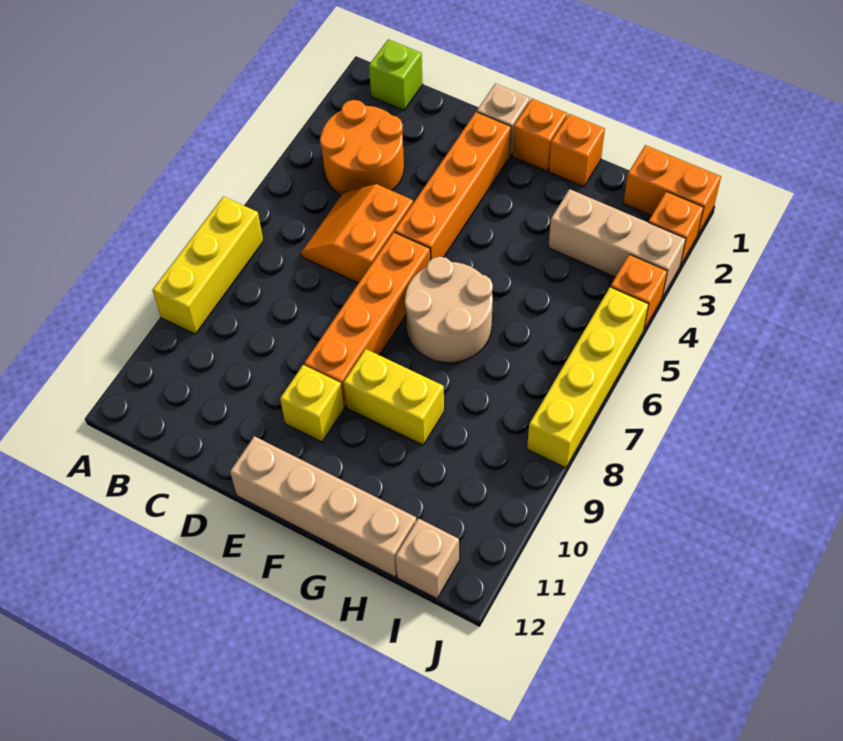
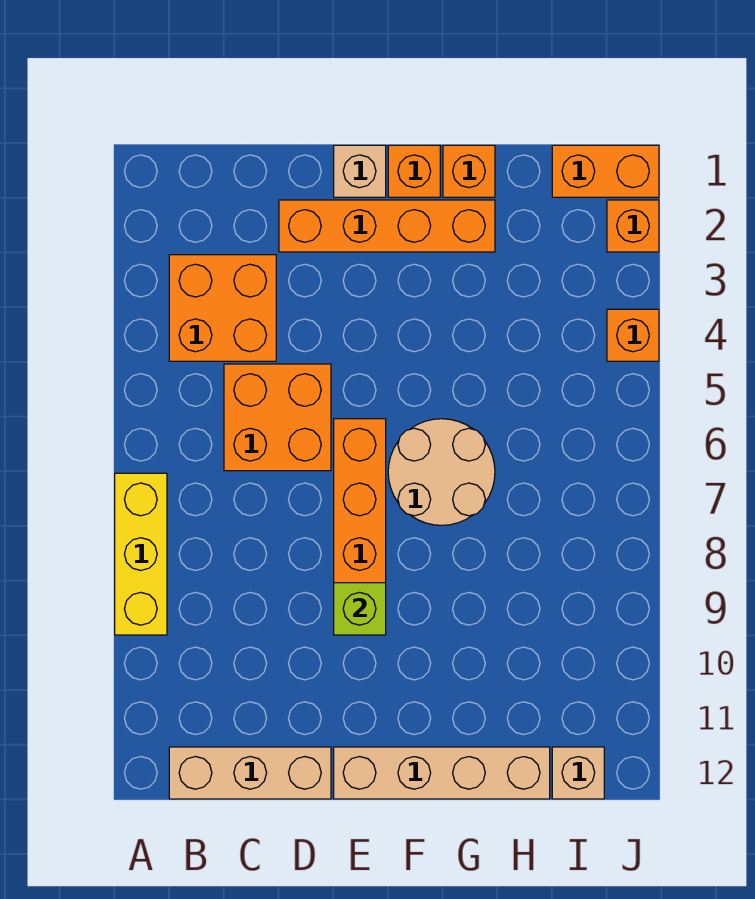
lime brick B1 level 1 -> lime brick E9 level 2
orange round brick B3:C4 level 1 -> orange brick B3:C4 level 1
orange slope C5:D6 level 1 top D -> orange brick C5:D6 level 1
orange brick E2:E5 level 1 -> orange brick D2:G2 level 1
yellow brick E10 level 1 -> none
yellow brick F9:G9 level 1 -> none
tan brick H3:J3 level 1 -> tan brick B12:D12 level 1
yellow brick J5:J8 level 1 -> none

